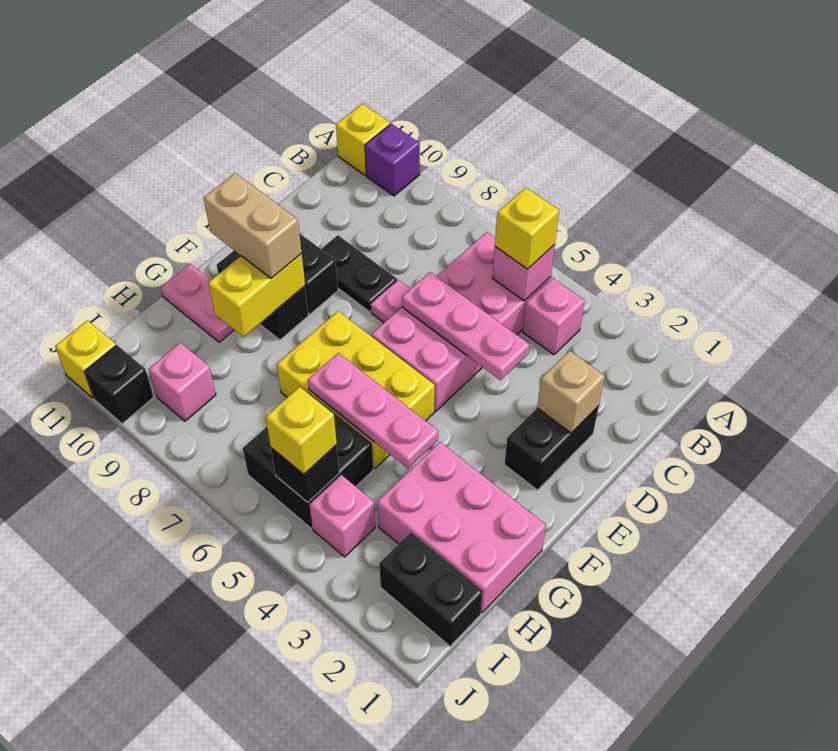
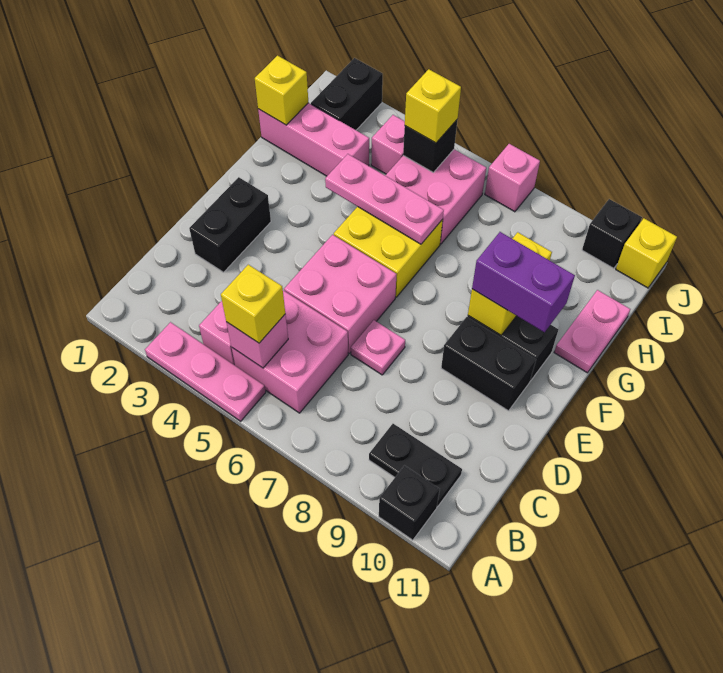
purple brick A10 level 1 -> black brick A10 level 1
yellow brick A11 level 1 -> yellow brick H1 level 2
tan brick D2 level 2 -> none
pink plate D4:D6 level 2 -> pink plate A3:A5 level 1
black plate D8:D9 level 1 -> black plate B9:B10 level 1
yellow brick F5:G7 level 1 -> yellow brick F5:G6 level 1
tan brick F9:F10 level 3 -> purple brick F9:F10 level 3
pink brick G1:H3 level 1 -> pink brick H1:H3 level 1
pink plate G10:G11 level 1 -> pink plate G11:H11 level 1
black brick H5:I6 level 1 -> pink brick H5:I6 level 1
black brick I1:I2 level 1 -> black brick I2:J2 level 1
pink brick I9 level 1 -> pink brick J7 level 1

